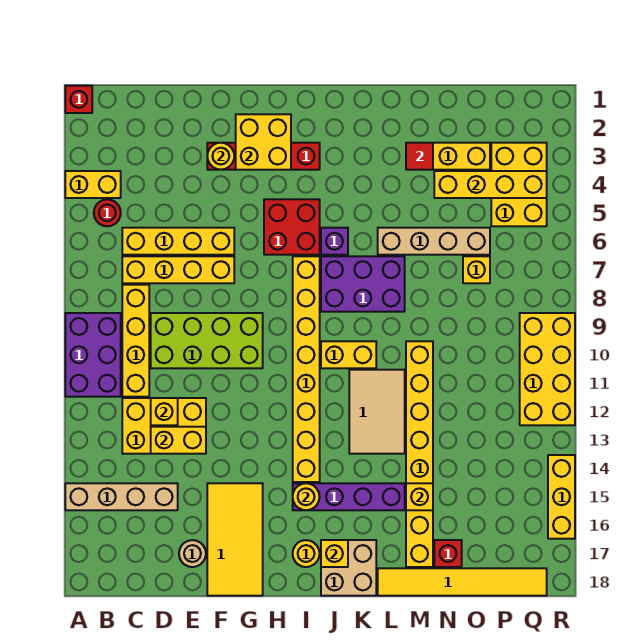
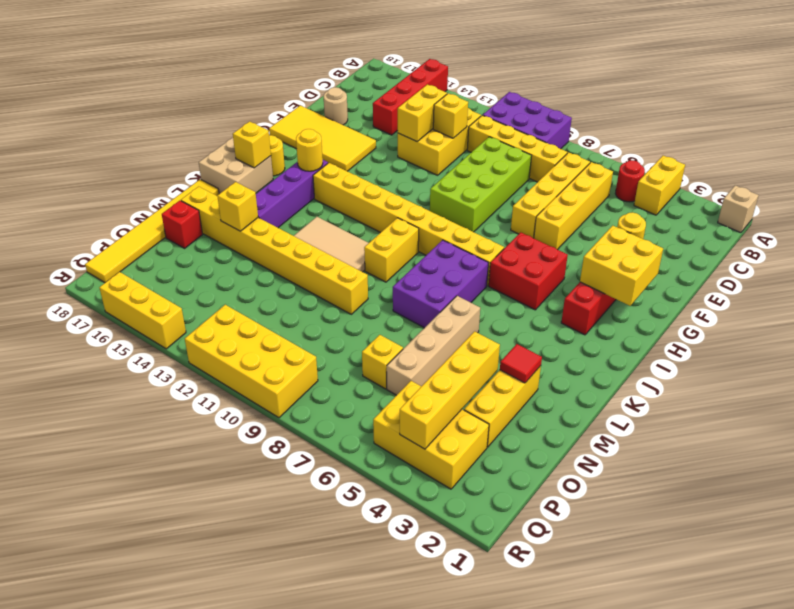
red brick A1 level 1 -> tan brick A1 level 1
tan brick A15:D15 level 1 -> red brick A15:D15 level 1
purple brick J6 level 1 -> none

